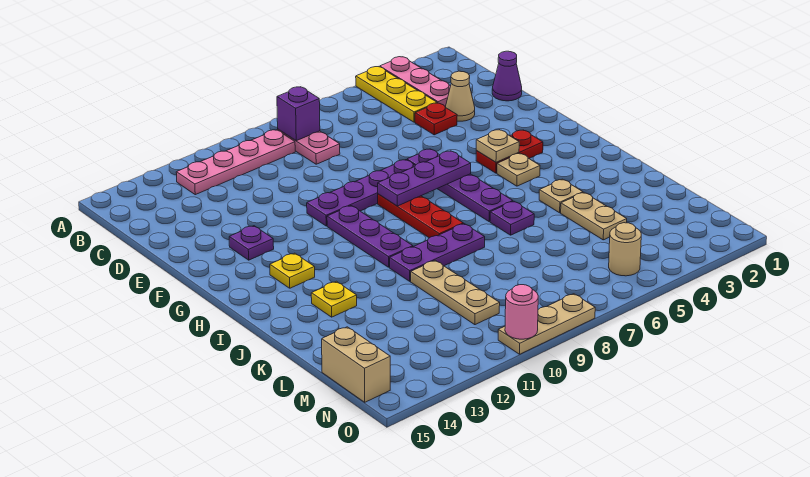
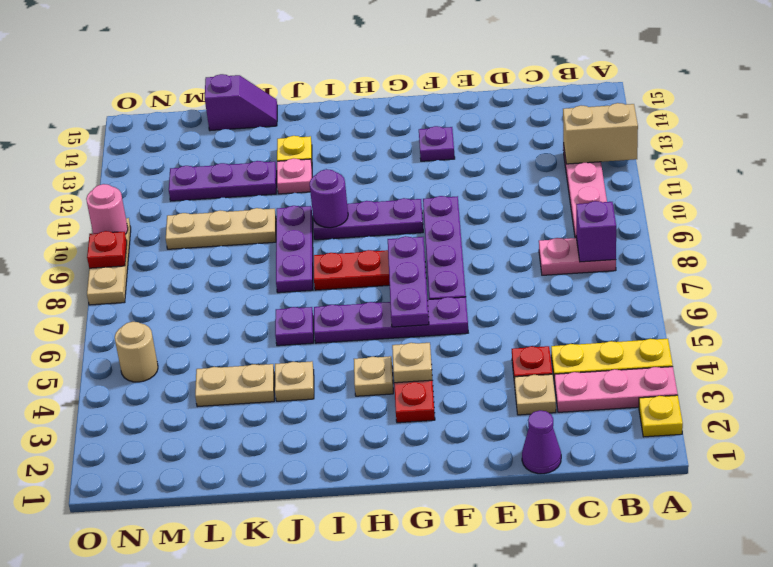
tan cone D3 level 1 -> tan plate D3 level 1
yellow plate H13 level 1 -> yellow plate A2 level 1
none -> purple round brick I10 level 2
none -> pink plate J12 level 1
none -> purple plate K12:M12 level 1
none -> purple slope K15:L15 level 1 top L
tan brick M15:N15 level 1 -> tan brick A12:B12 level 2
none -> red plate O9 level 2

